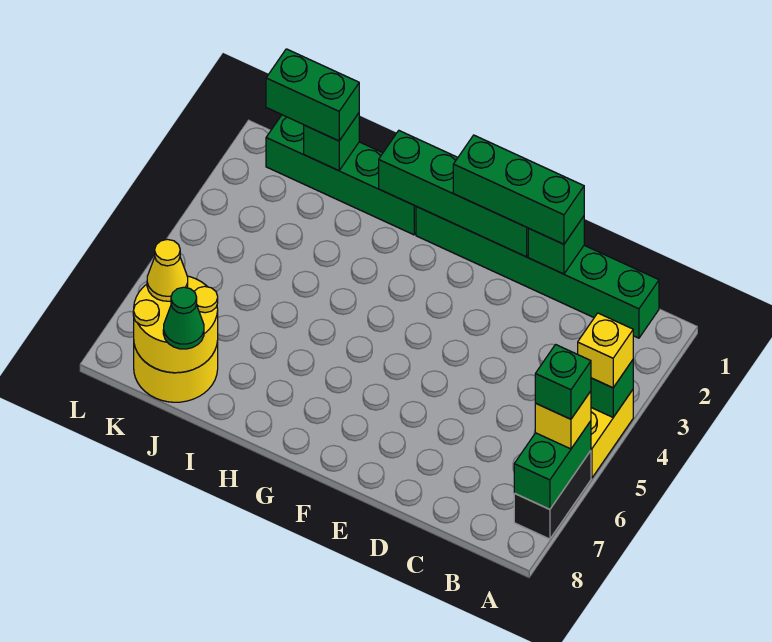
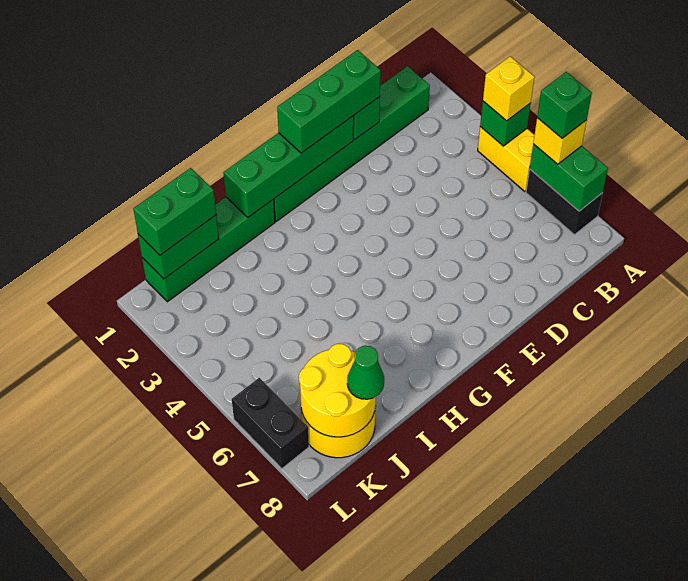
green brick J1 level 2 -> green brick J1:K1 level 2
yellow cone K7 level 3 -> none
none -> black brick L6:L7 level 1

